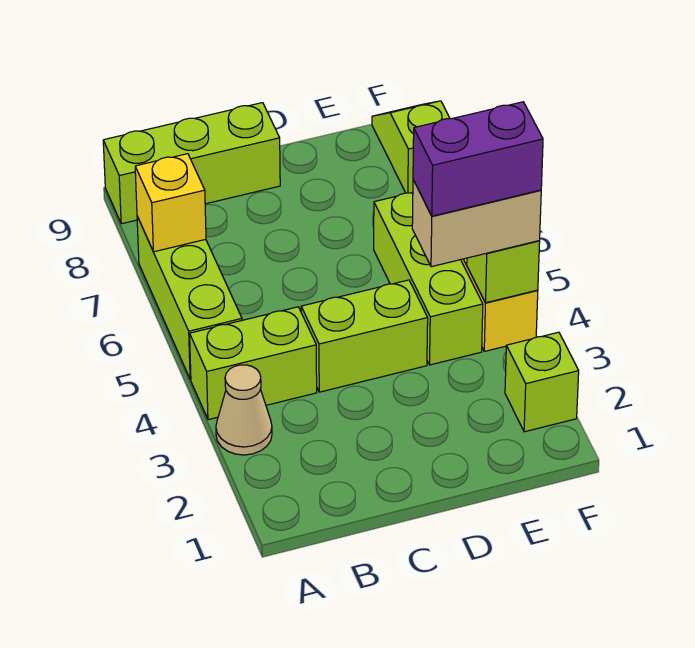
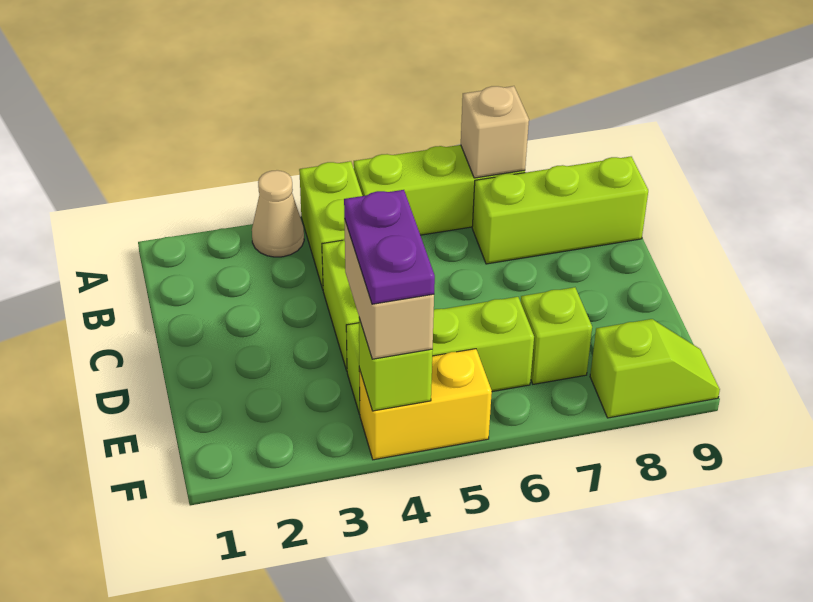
yellow brick A7 level 2 -> tan brick A7 level 2
lime brick A9:C9 level 1 -> lime brick B7:B9 level 1
purple brick E4:F4 level 4 -> purple plate E4:F4 level 4
lime brick F2 level 1 -> lime brick E7 level 1

